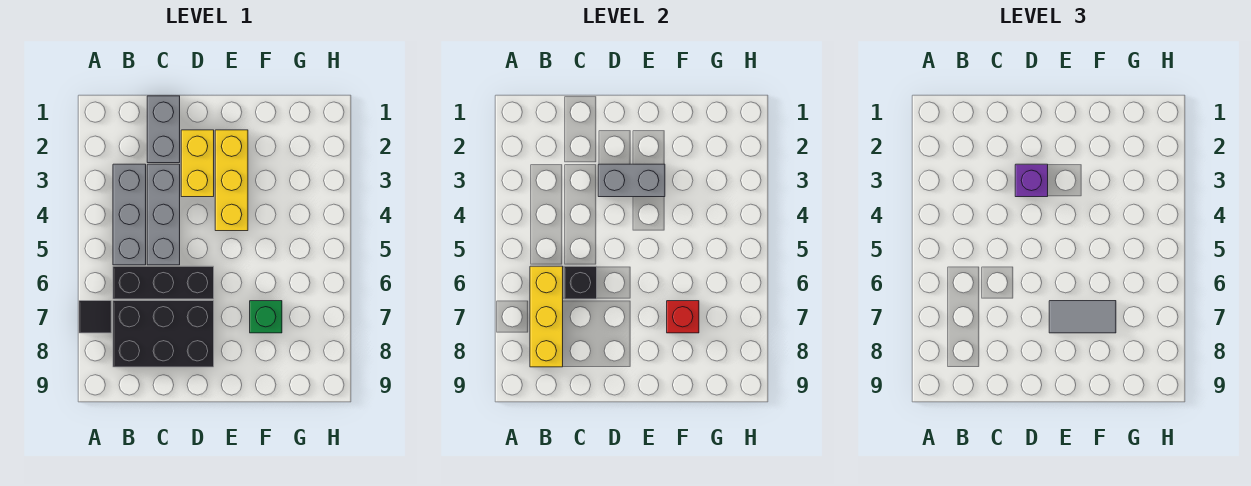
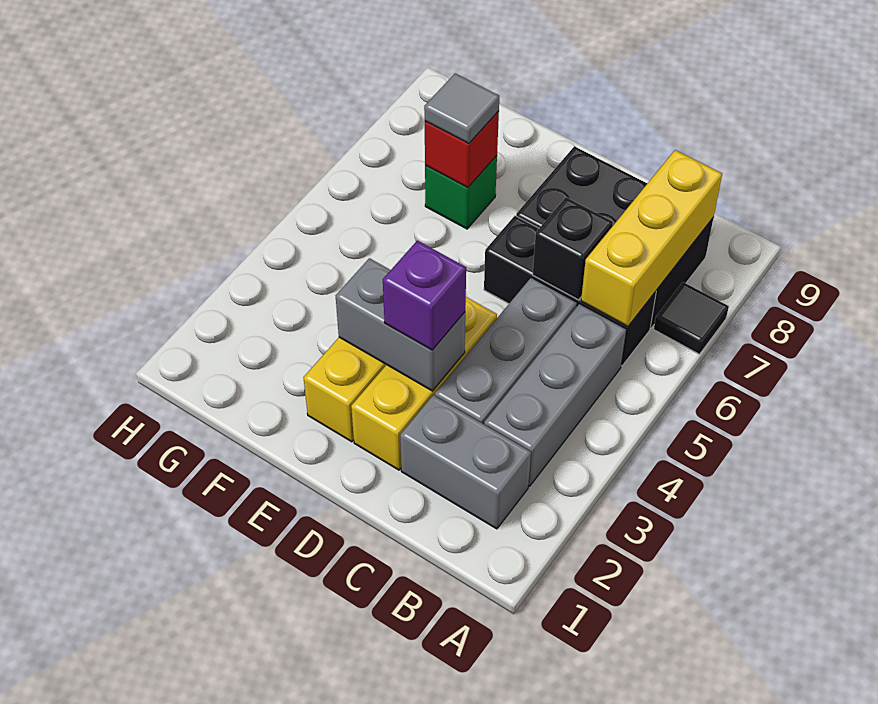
grey brick C1:C2 level 1 -> grey brick B2:C2 level 1
yellow brick D2:D3 level 1 -> yellow brick D2:D4 level 1
grey tile E7:F7 level 3 -> grey tile F7 level 3

